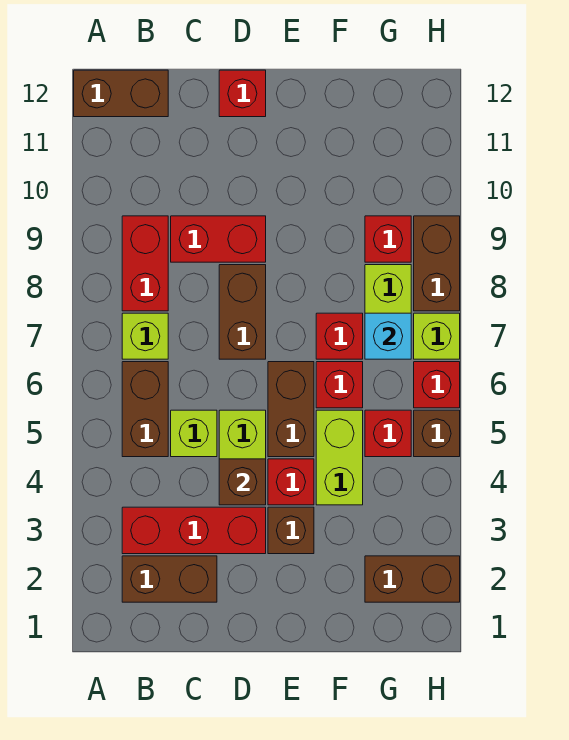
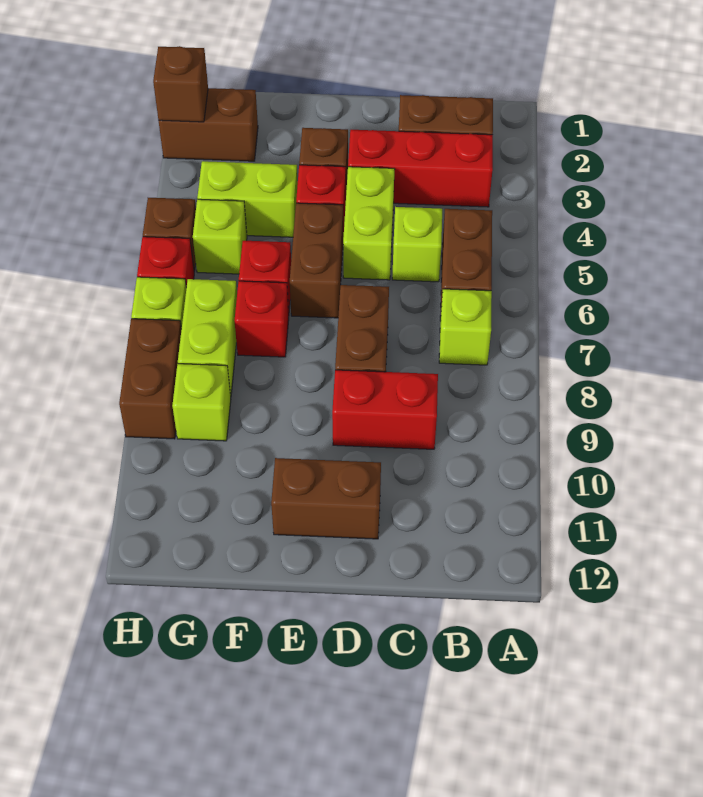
brown brick A12:B12 level 1 -> brown brick D11:E11 level 1
red brick B8:B9 level 1 -> none
brown brick D4 level 2 -> brown brick H2 level 2
red brick D12 level 1 -> none
lime brick F4:F5 level 1 -> lime brick F4:G4 level 1
red brick G5 level 1 -> lime brick G5 level 1
cyan brick G7 level 2 -> none
red brick G9 level 1 -> lime brick G9 level 1

